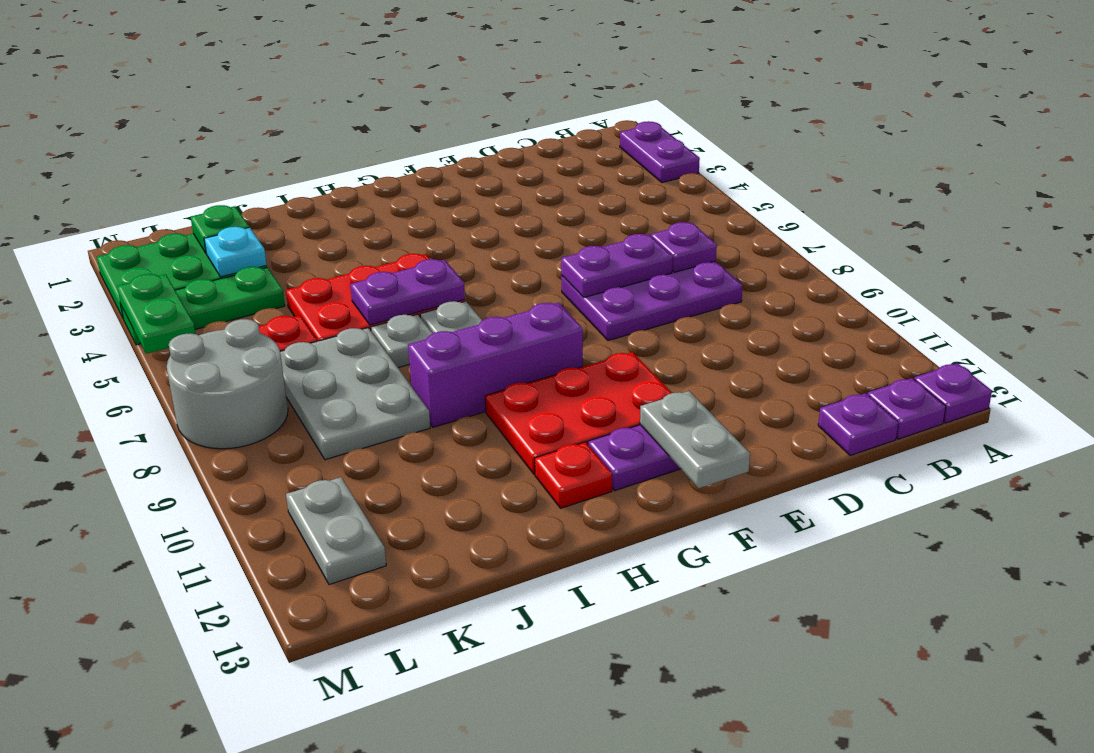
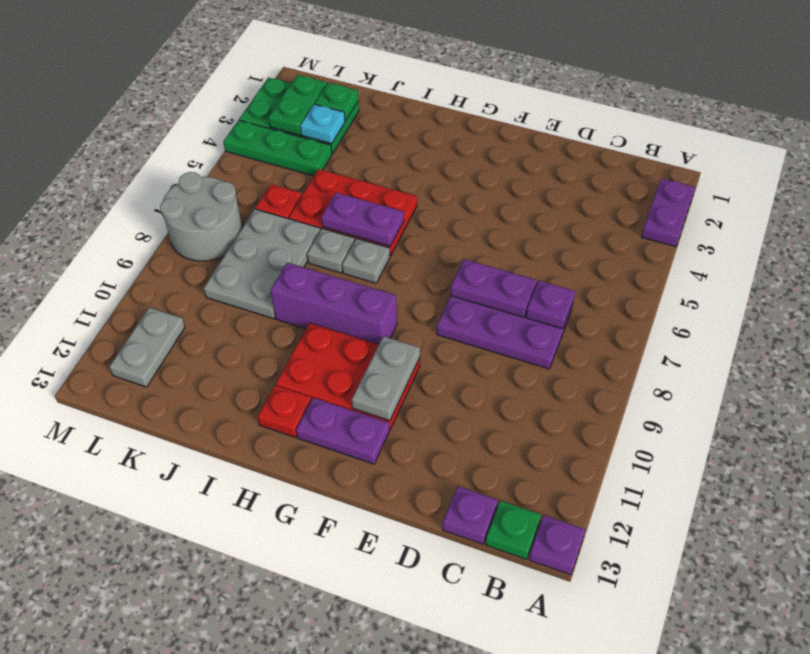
purple plate B13 level 1 -> green plate B13 level 1
grey plate F12:F13 level 2 -> grey plate F10:F11 level 2
green plate M4:M5 level 2 -> green plate L2:L3 level 2

